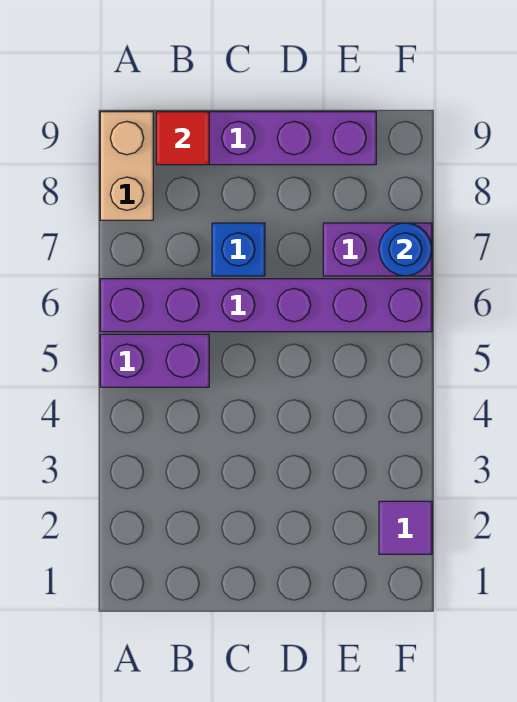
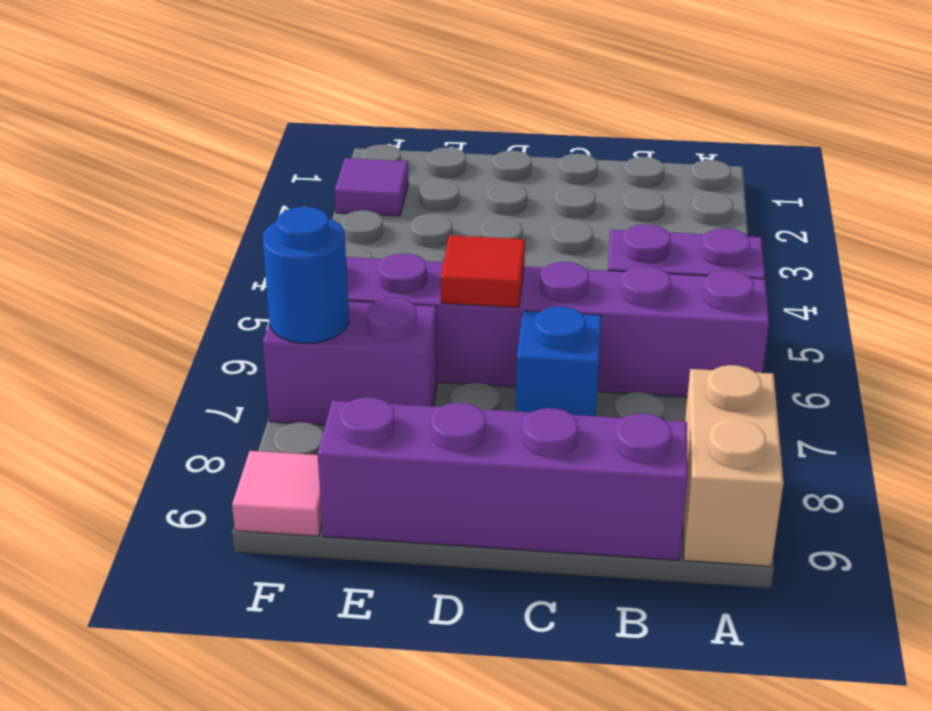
red tile B9 level 2 -> red tile D6 level 2
none -> pink tile F9 level 1

